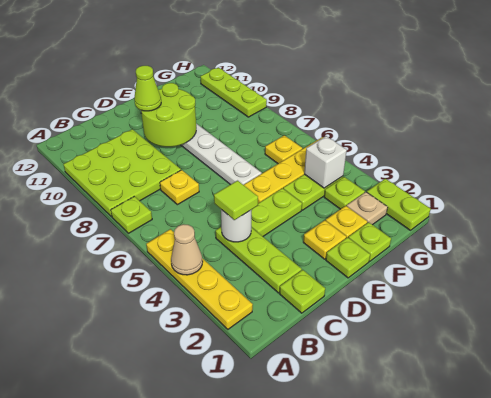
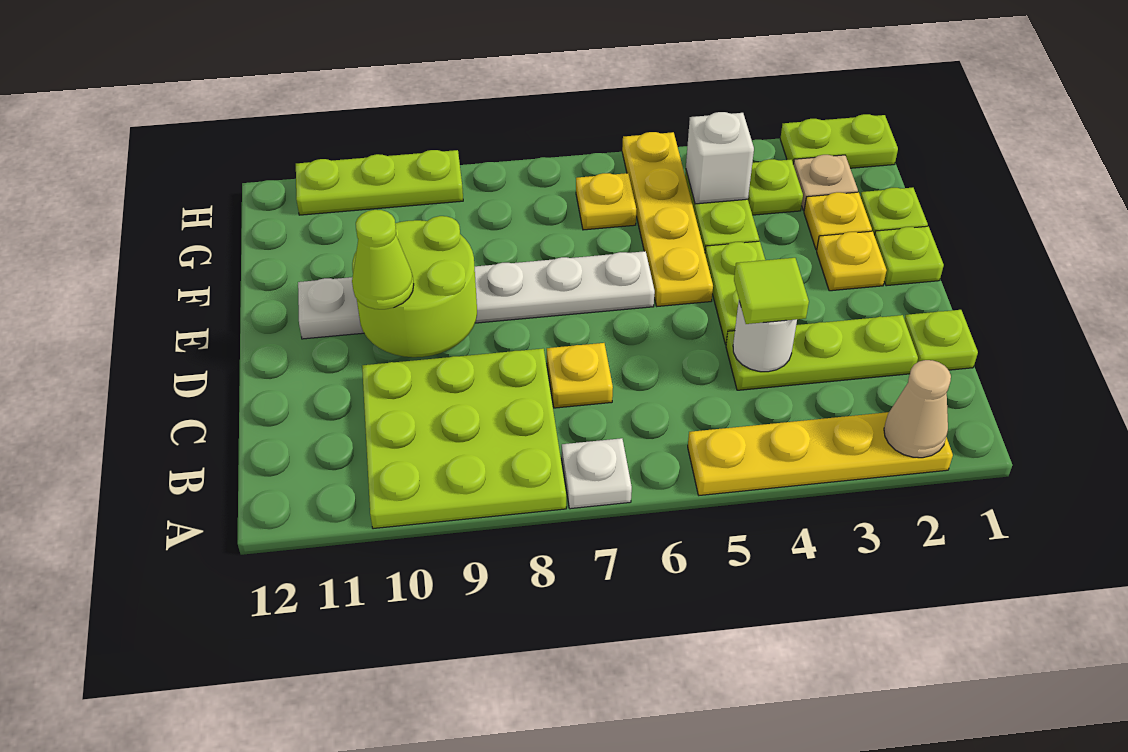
tan cone A4 level 2 -> tan cone A2 level 2
lime plate A7 level 1 -> white plate A7 level 1

